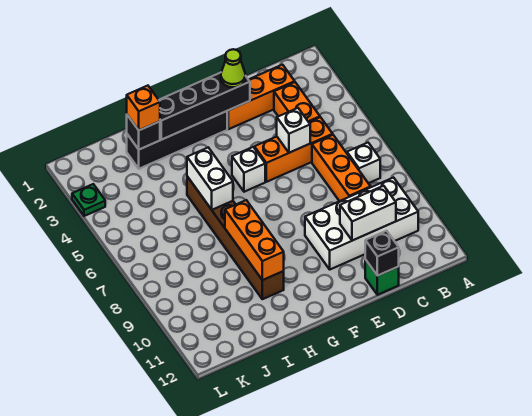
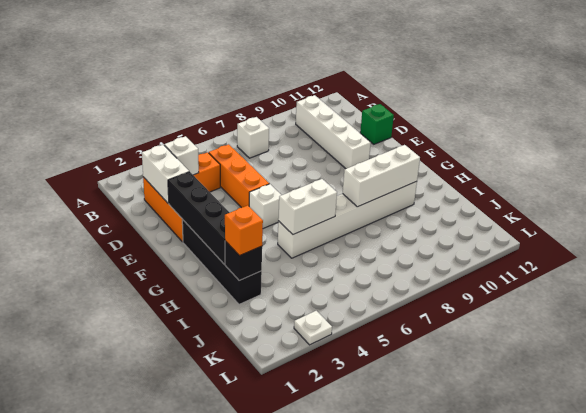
white brick B9:E10 level 1 -> white brick B10:E10 level 1
orange brick C6:C8 level 1 -> none
white brick C10:D10 level 2 -> white brick C2:D2 level 2
white brick D5 level 2 -> white brick C3 level 2
black brick D12 level 2 -> none
lime cone E2 level 3 -> none
brown brick H5:H10 level 1 -> white brick H5:H10 level 1
orange brick H8:H10 level 2 -> white brick H8:H10 level 2
green plate L3 level 1 -> white plate L3 level 1

